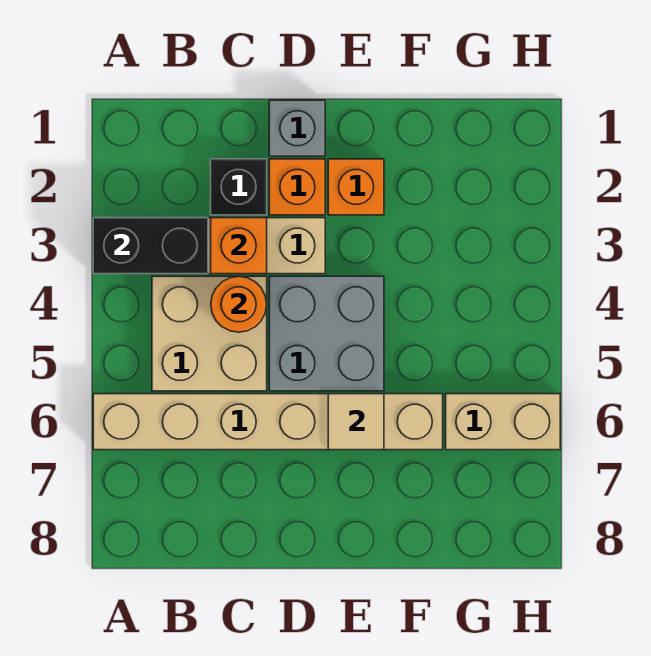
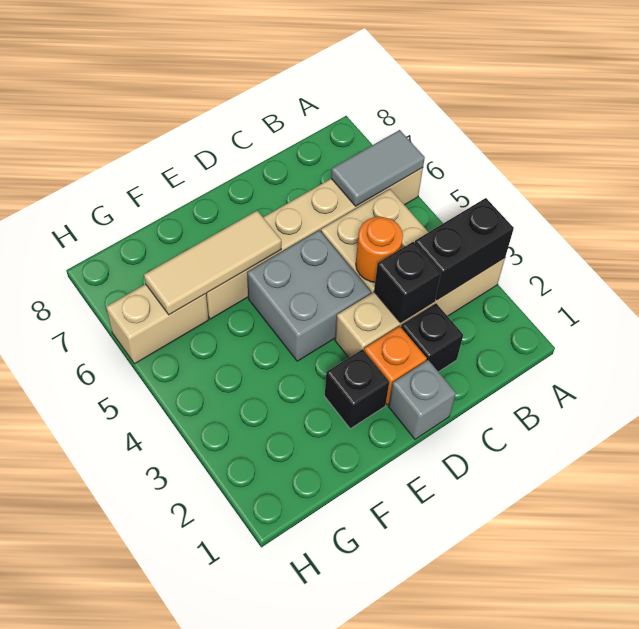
none -> grey tile A6:B6 level 2
orange brick C3 level 2 -> black brick C3 level 2
orange brick E2 level 1 -> black brick E2 level 1
tan tile E6 level 2 -> tan tile E6:G6 level 2

